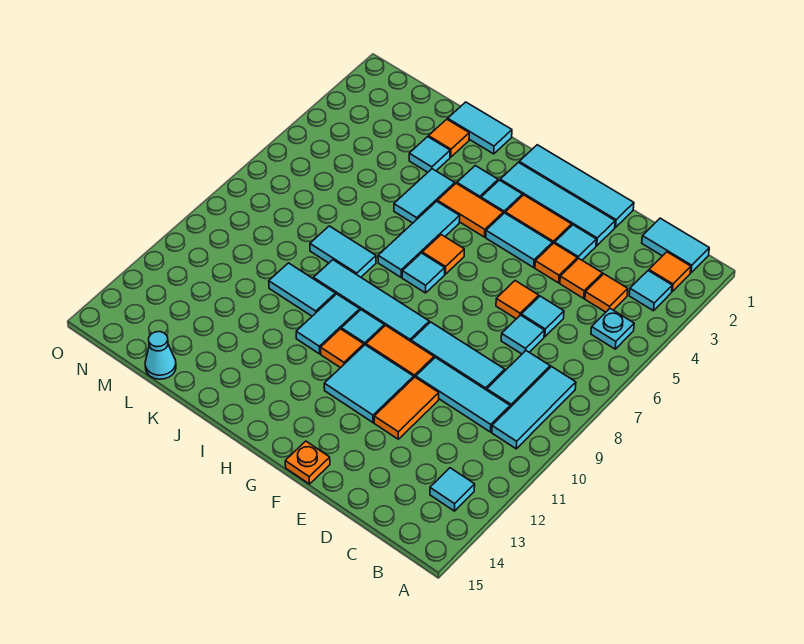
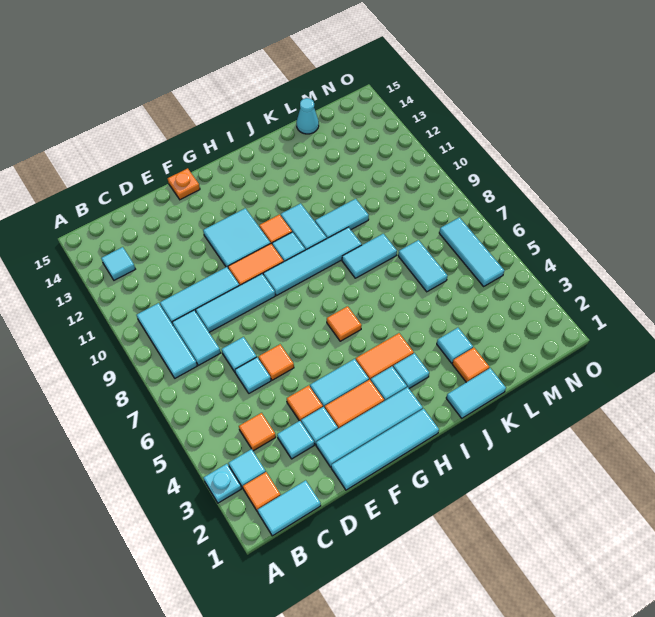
cyan plate B5 level 1 -> cyan plate A3 level 1
orange tile D4 level 1 -> none
orange tile E11:E12 level 1 -> none
cyan tile H7 level 1 -> cyan tile D3 level 1
cyan tile I5:I7 level 1 -> cyan tile N5:N7 level 1
cyan tile J4:J5 level 1 -> cyan tile L6:L7 level 1

